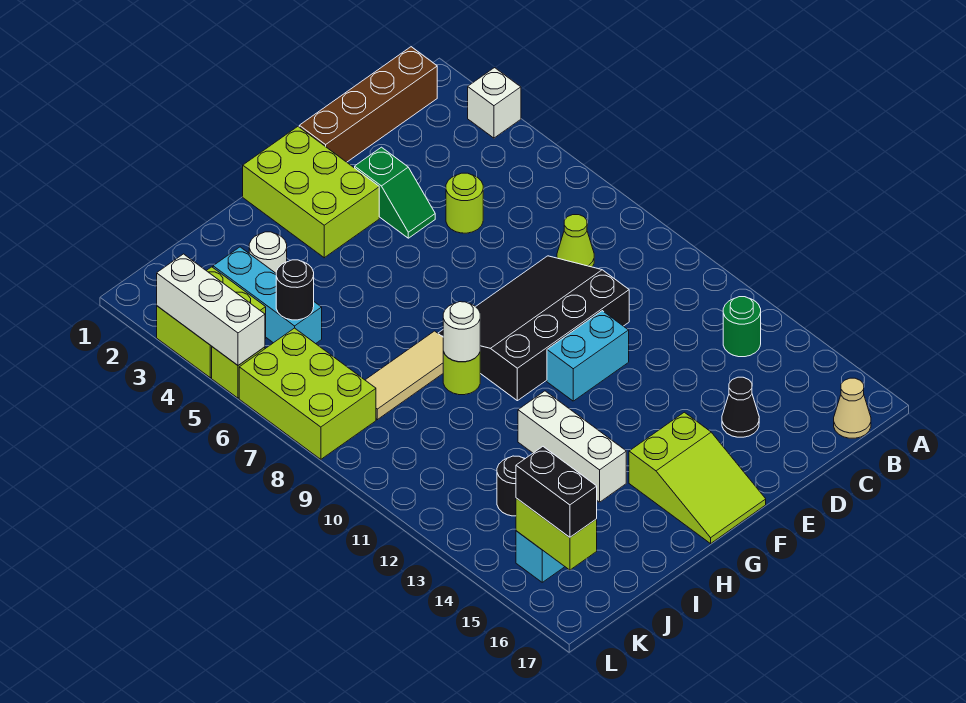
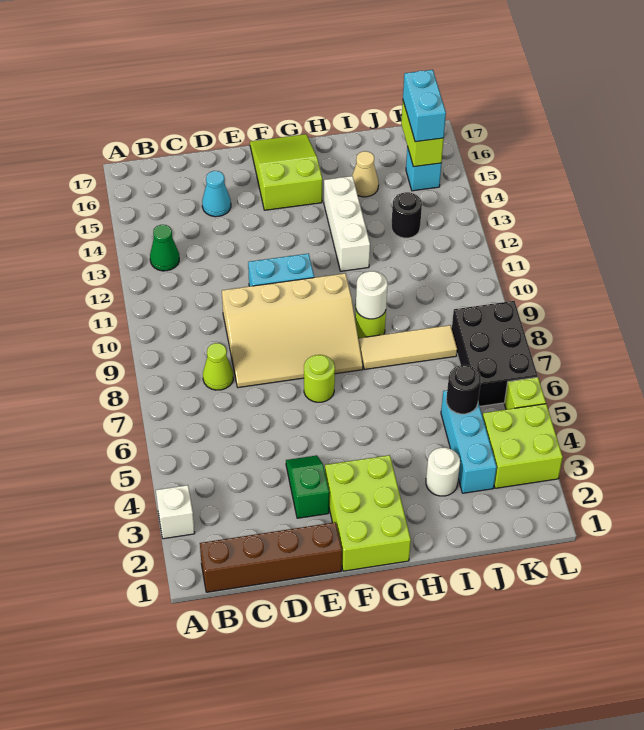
green round brick B13 level 1 -> green cone B13 level 1
tan cone B17 level 1 -> tan cone I15 level 1
lime round brick D5 level 1 -> lime round brick F7 level 1
black slope D8:G10 level 1 top 10 -> tan slope D8:G10 level 1 top 10
black cone D15 level 1 -> cyan cone D15 level 1
lime brick K6:L8 level 1 -> black brick K6:L8 level 1
black brick K15:K16 level 3 -> cyan brick K15:K16 level 3
white brick L3:L5 level 2 -> none

